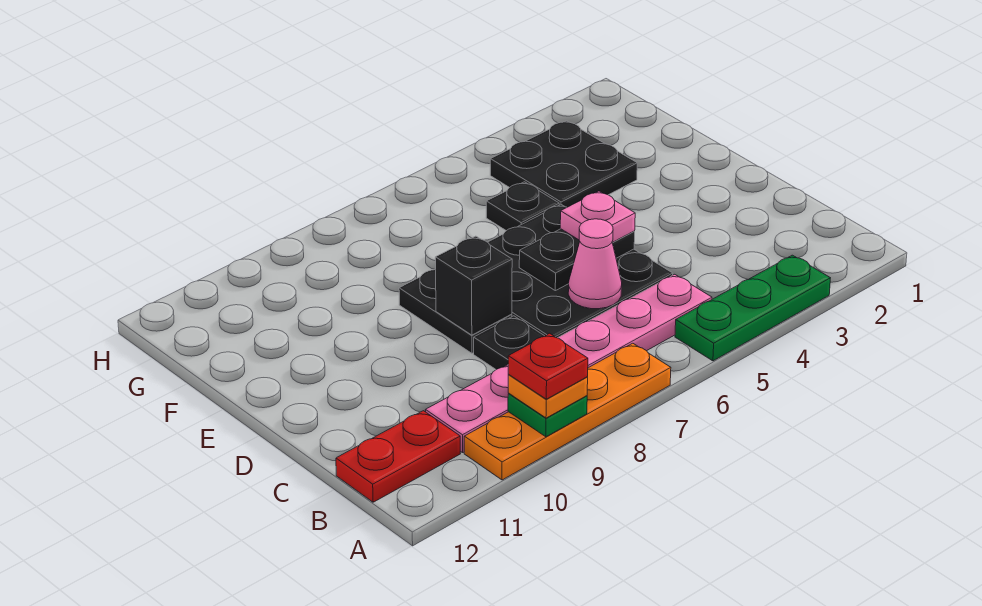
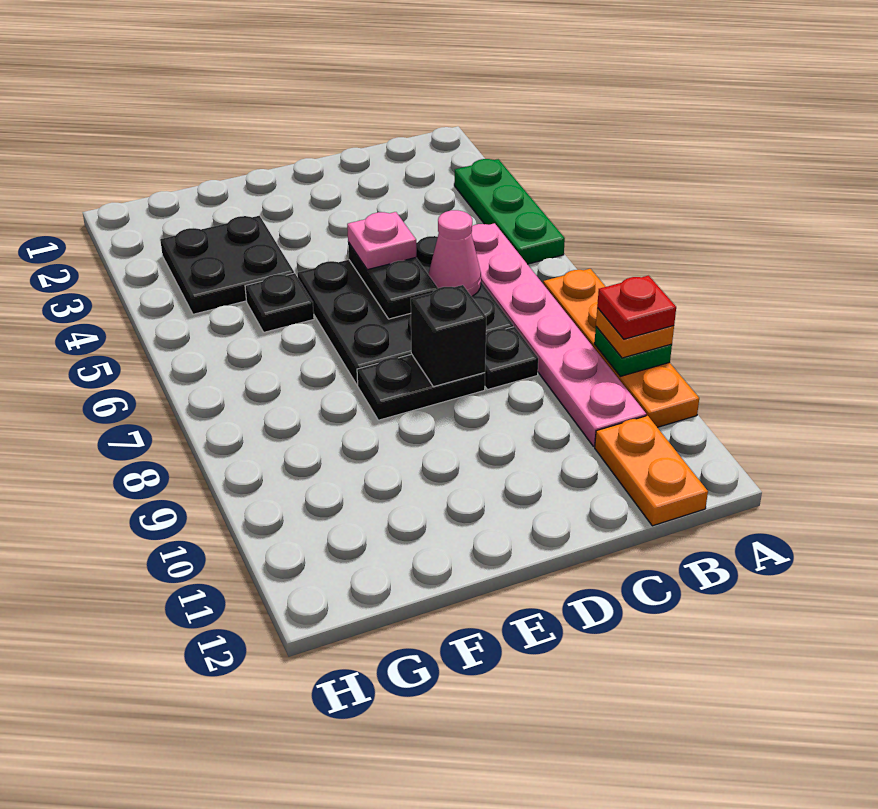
red plate B11:B12 level 1 -> orange plate B11:B12 level 1

